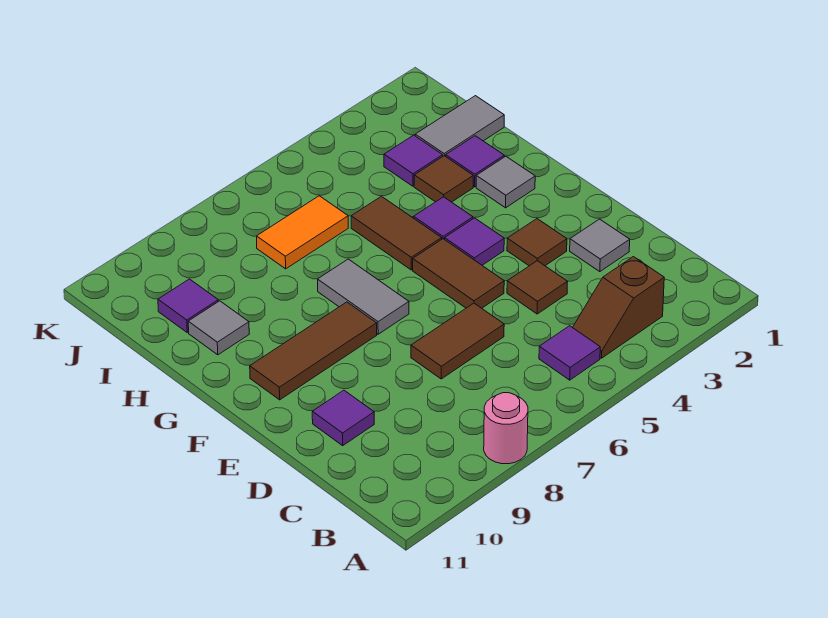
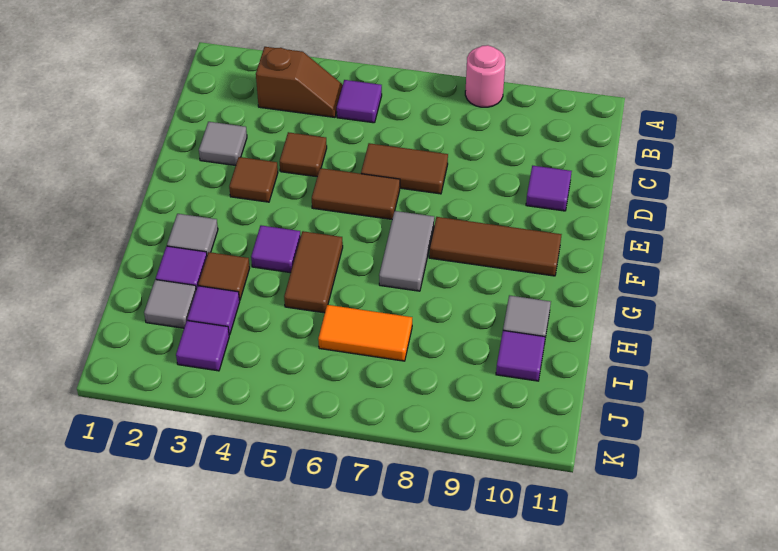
brown tile E5:F5 level 1 -> brown tile E5:E6 level 1
purple tile F4 level 1 -> purple tile J3 level 1
grey tile I1:I2 level 1 -> grey tile I2 level 1

